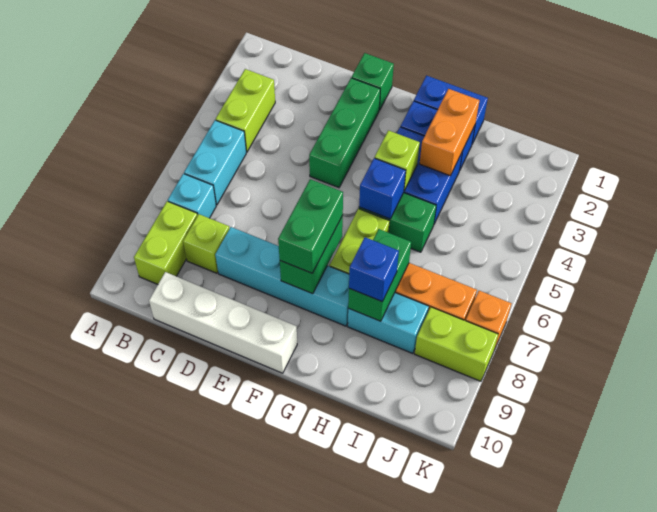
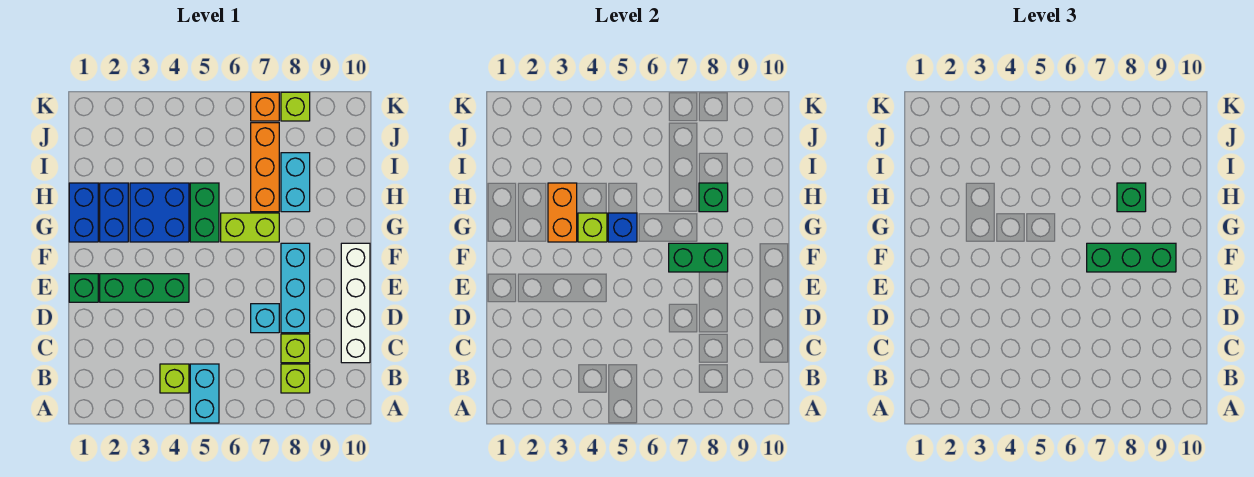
lime brick B3:B4 level 1 -> lime brick B4 level 1
cyan brick B5:B6 level 1 -> cyan brick A5:B5 level 1
cyan brick B7 level 1 -> cyan brick D7 level 1
lime brick B8:B9 level 1 -> lime brick B8 level 1
cyan brick D8:G8 level 1 -> cyan brick D8:F8 level 1
green brick F7:F8 level 3 -> green brick F7:F9 level 3
orange brick H2:H3 level 2 -> orange brick G3:H3 level 2
green brick H7:H8 level 2 -> green brick H8 level 2
blue brick H8 level 3 -> green brick H8 level 3
lime brick J8:K8 level 1 -> lime brick K8 level 1

